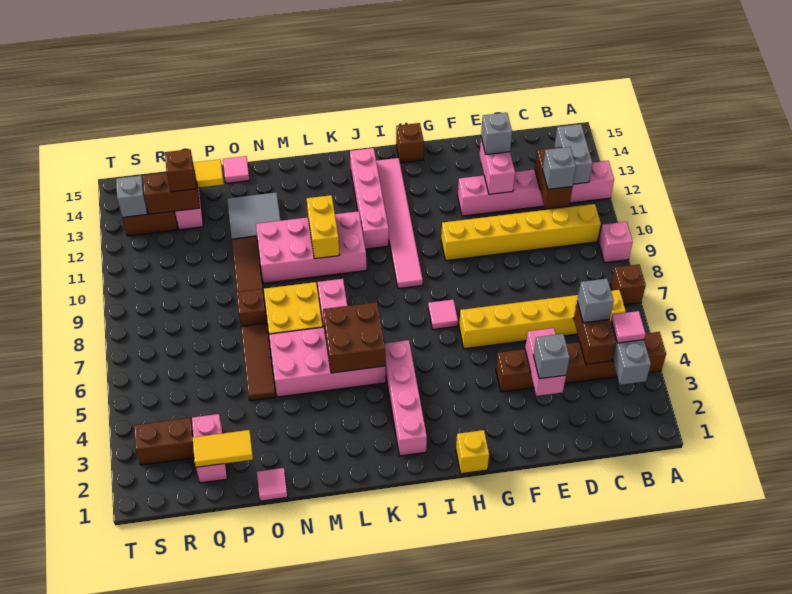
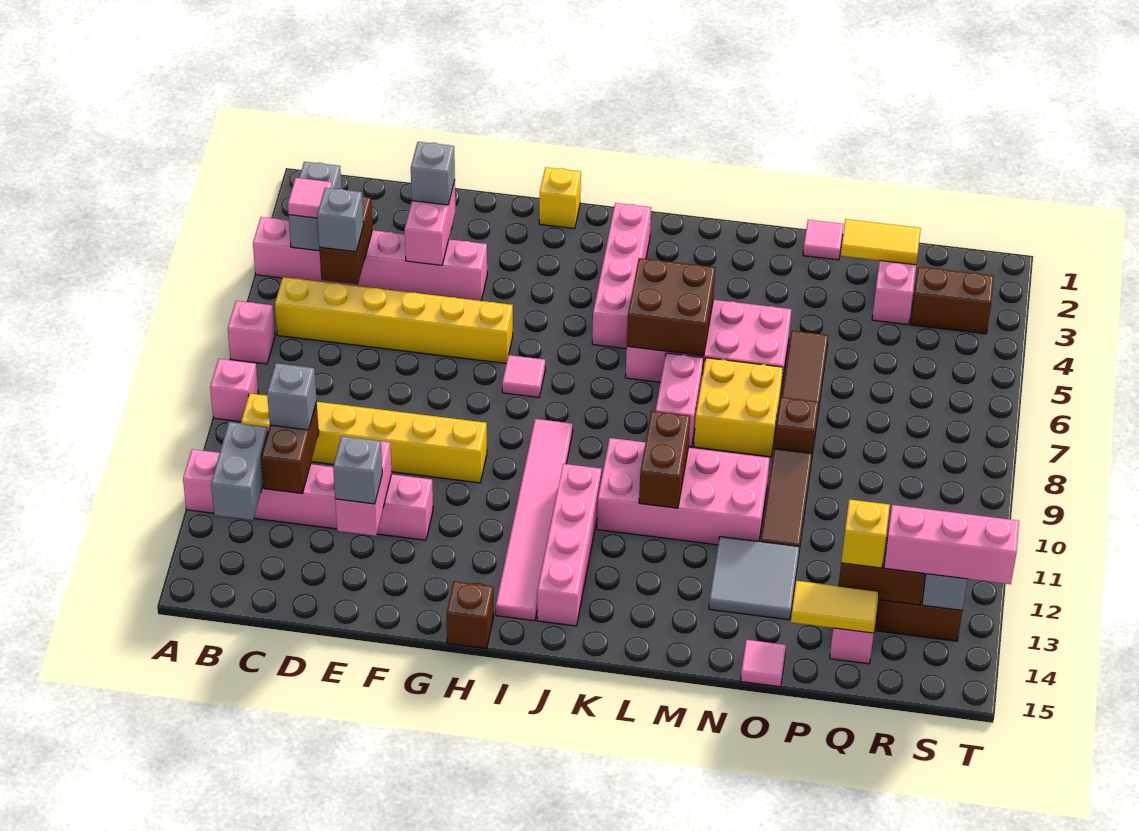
brown brick A4:F4 level 1 -> pink brick A4:F4 level 1
brown brick A7 level 1 -> pink brick A7 level 1
yellow brick L10:L11 level 2 -> brown brick L10:L11 level 2
brown brick Q13 level 3 -> yellow brick Q13 level 3
none -> pink brick R13:T13 level 3

